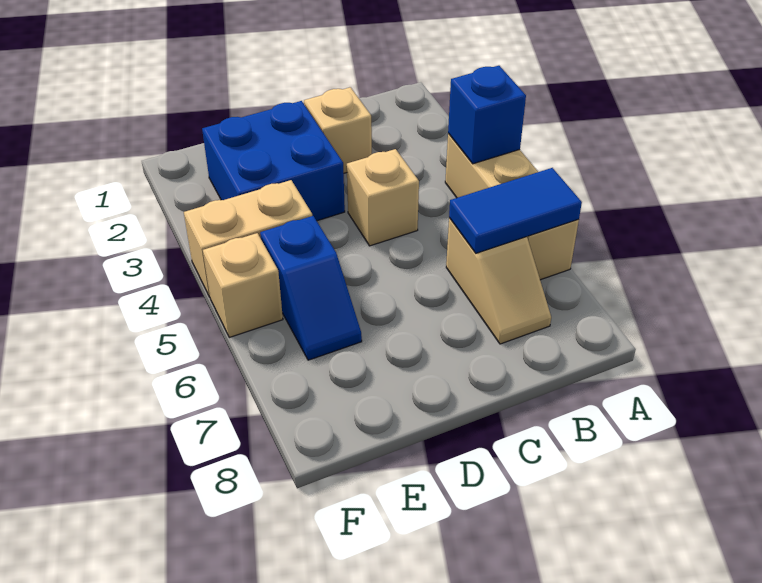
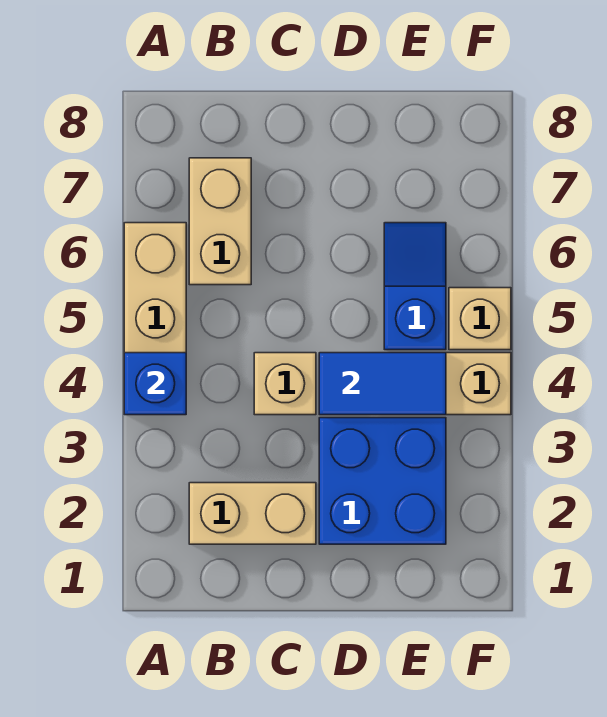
blue tile A6:B6 level 2 -> blue tile D4:E4 level 2
tan slope B6:B7 level 1 top 6 -> tan brick B6:B7 level 1
tan brick C2 level 1 -> tan brick B2:C2 level 1

